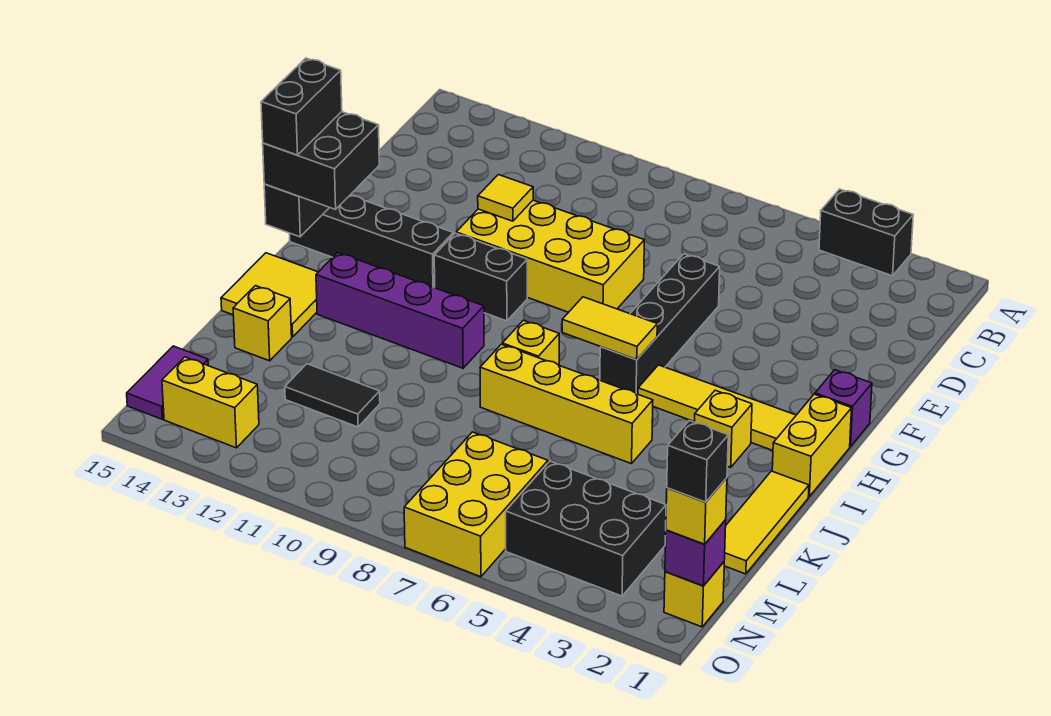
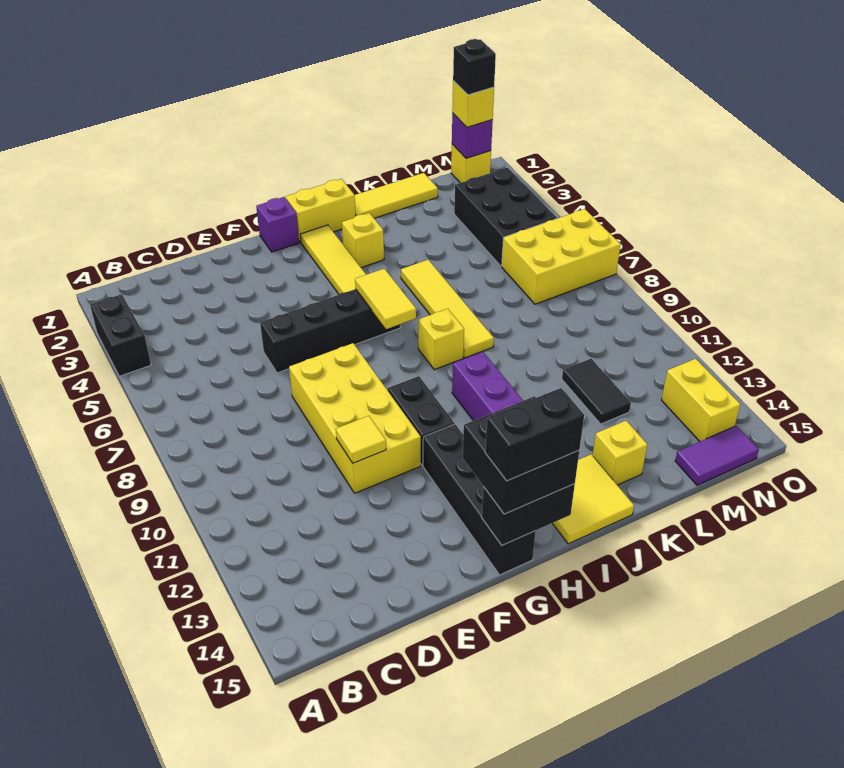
yellow brick J5:J8 level 1 -> yellow tile J5:J8 level 1

